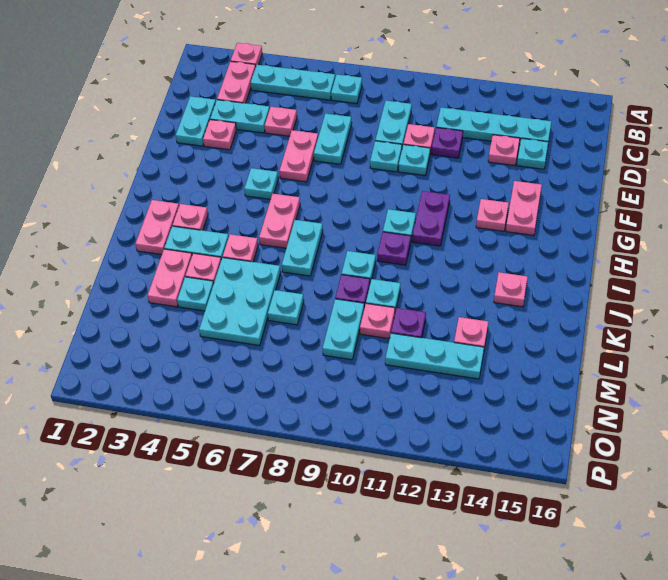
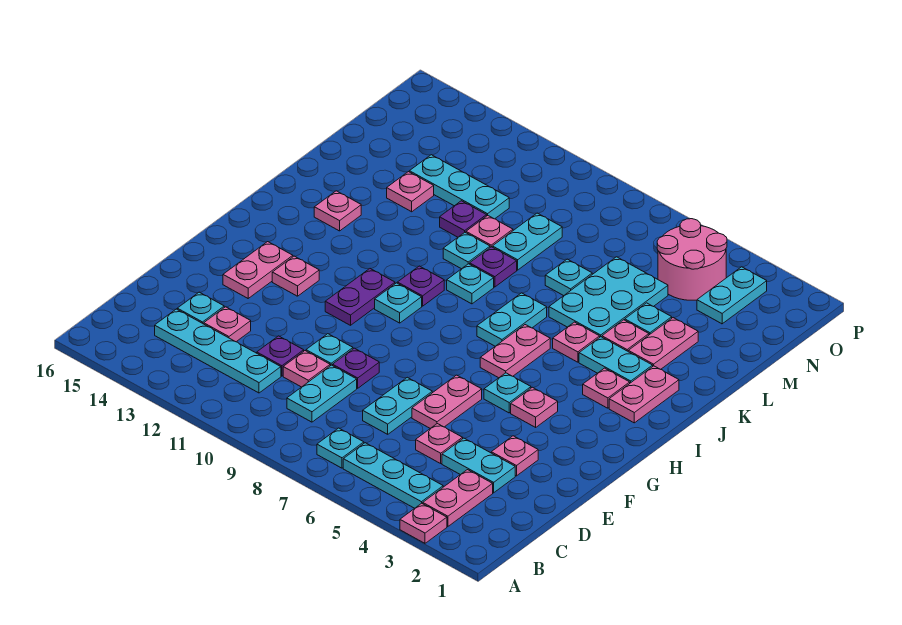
cyan plate D2:E2 level 1 -> cyan plate N3:O3 level 1
cyan plate E9 level 1 -> purple plate E9 level 1
none -> pink plate G4 level 1
none -> pink round brick N4:O5 level 1

